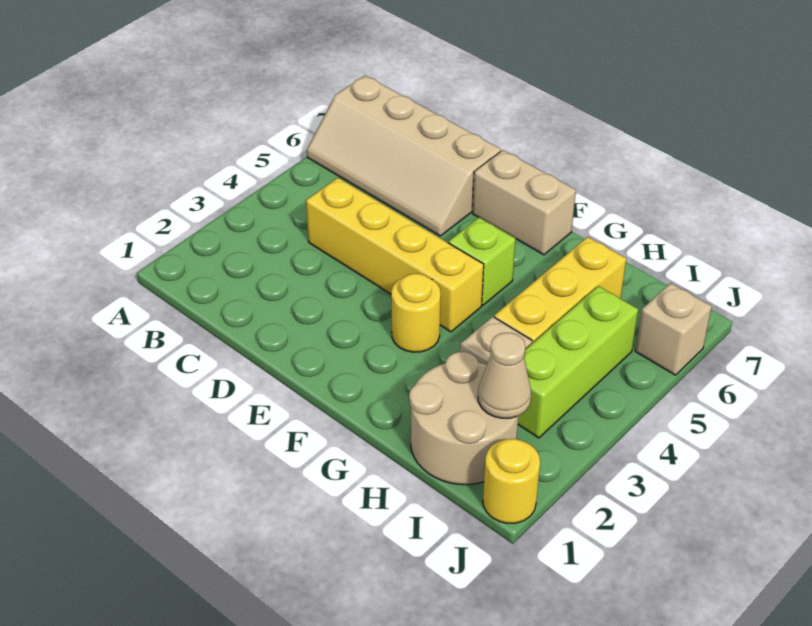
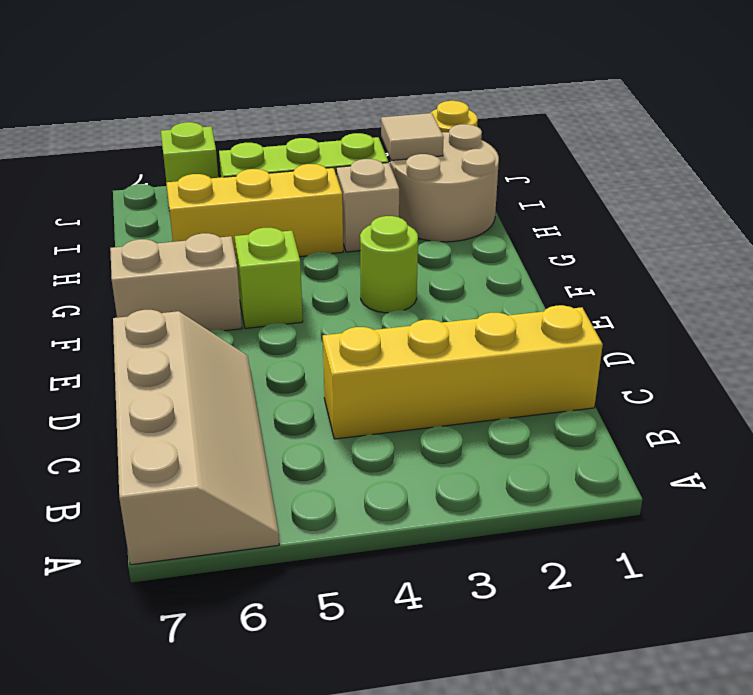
yellow brick C4:F4 level 1 -> yellow brick C1:C4 level 1
tan brick E7:F7 level 1 -> tan brick F6:F7 level 1
yellow round brick F3 level 1 -> lime round brick F3 level 1
tan cone I2 level 2 -> tan tile I2 level 2
tan brick J6 level 1 -> lime brick J6 level 1

